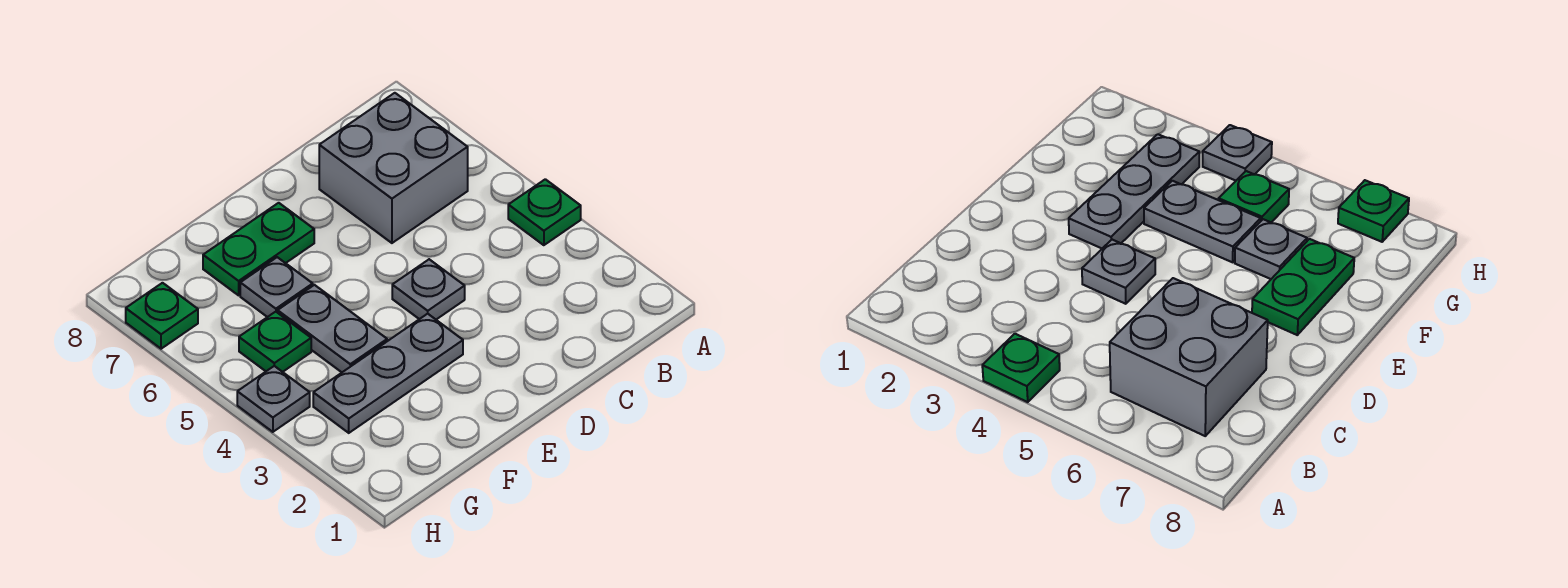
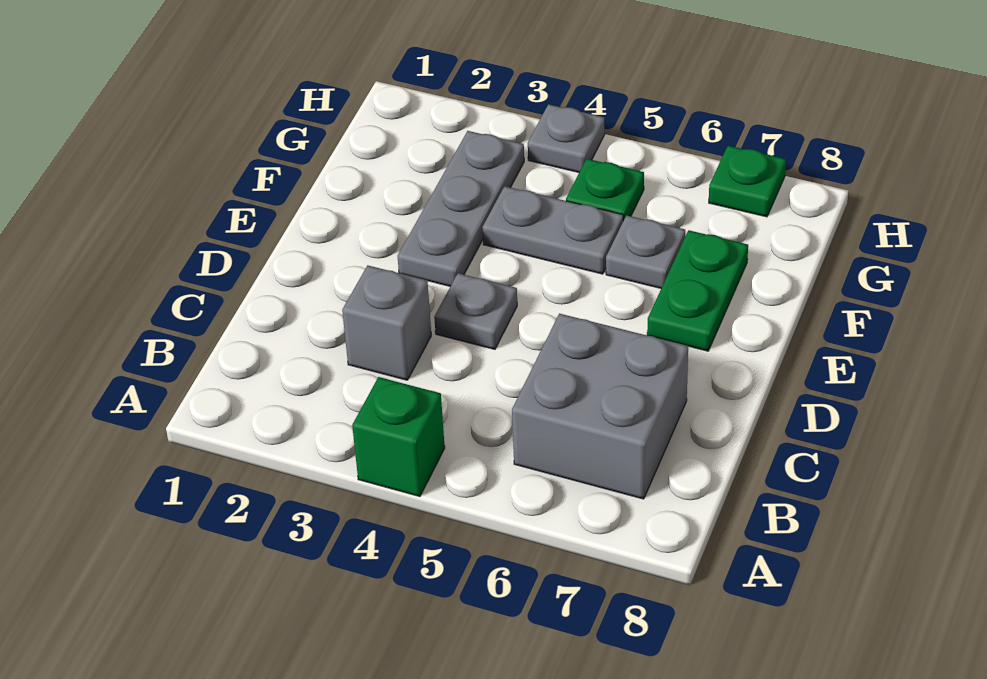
green plate A4 level 1 -> green brick A4 level 1
none -> grey brick C3 level 1

